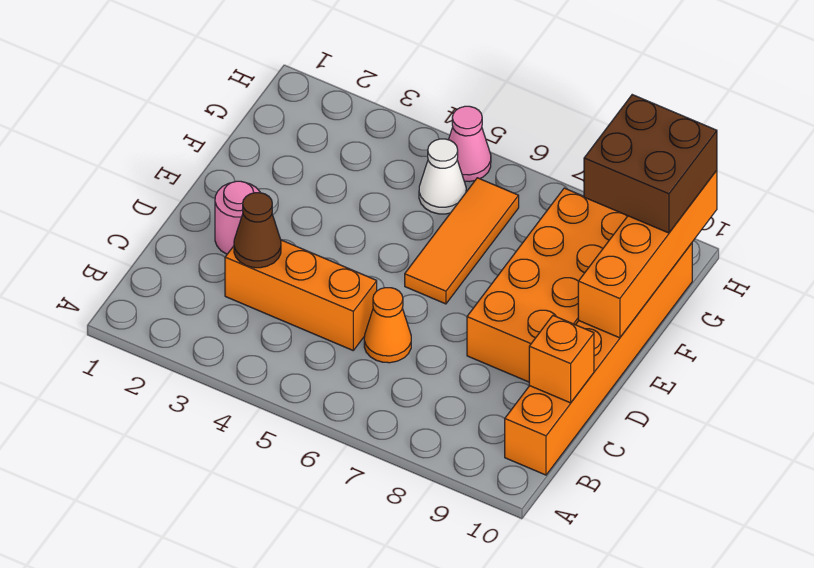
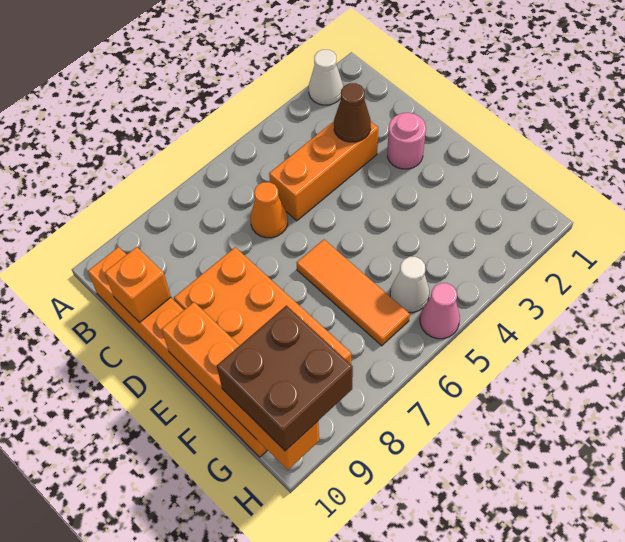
none -> white cone A2 level 1

